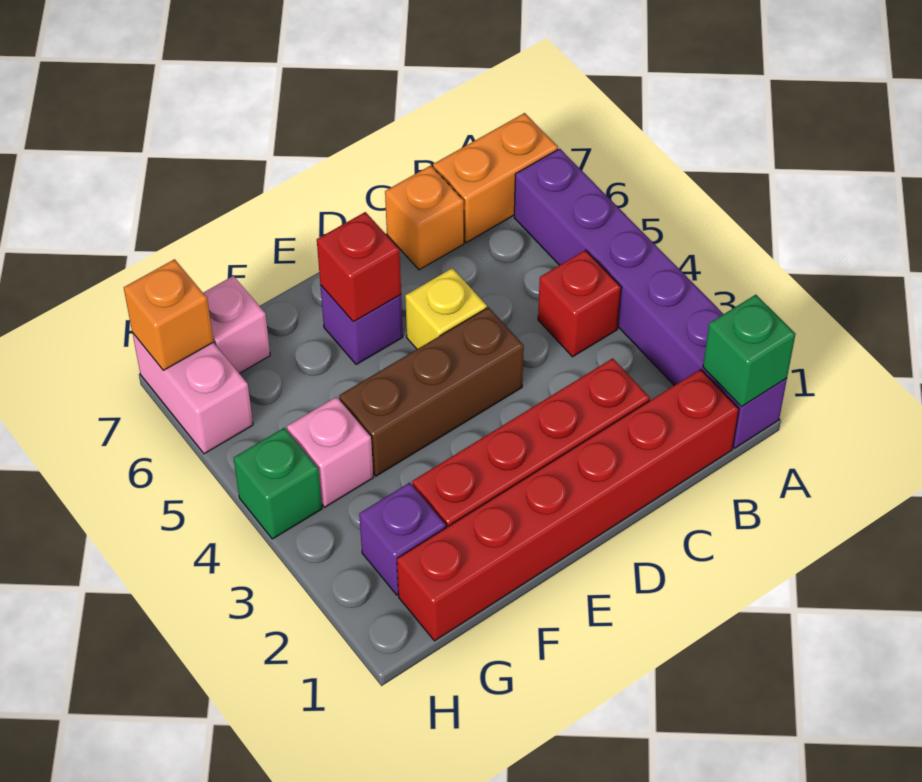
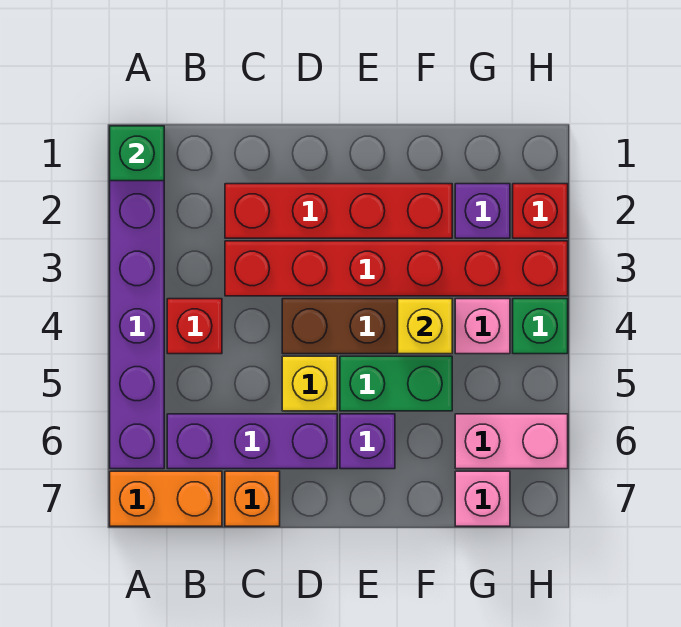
red brick B1:G1 level 1 -> red brick C3:H3 level 1
none -> purple brick B6:D6 level 1
none -> green brick E5:F5 level 1
red brick E6 level 2 -> red brick H2 level 1
none -> yellow brick F4 level 2
pink brick H6:H7 level 1 -> pink brick G6:H6 level 1
orange brick H7 level 2 -> none

